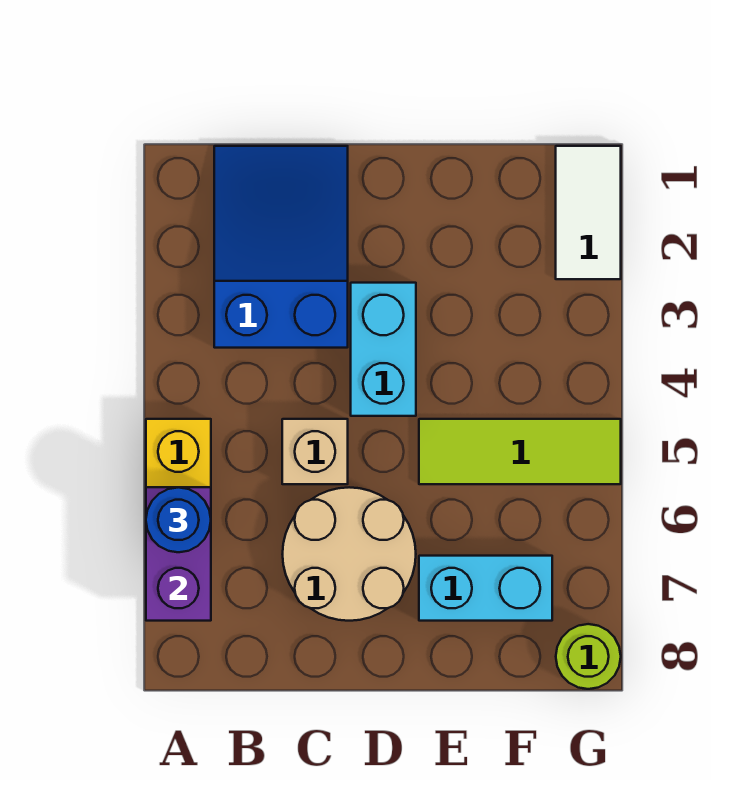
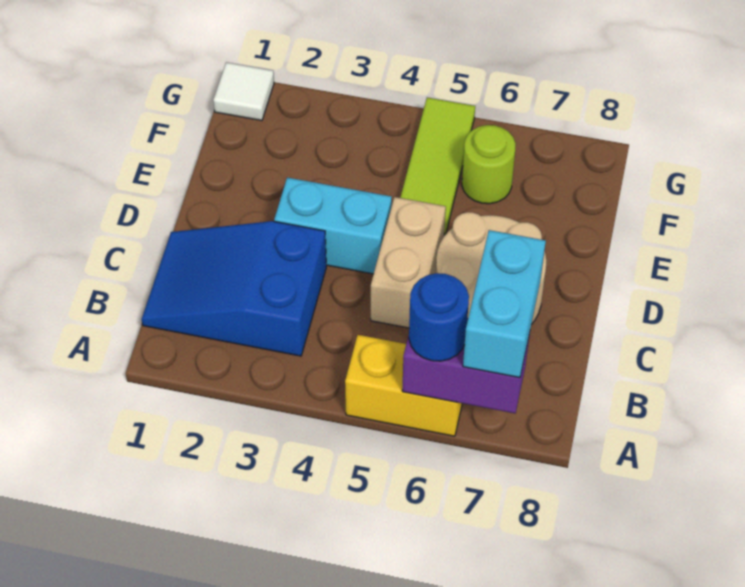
tan brick C5 level 1 -> tan brick C5:D5 level 1
cyan brick E7:F7 level 1 -> cyan brick A7:B7 level 3
white tile G1:G2 level 1 -> white tile G1 level 1
lime round brick G8 level 1 -> lime round brick F6 level 1

